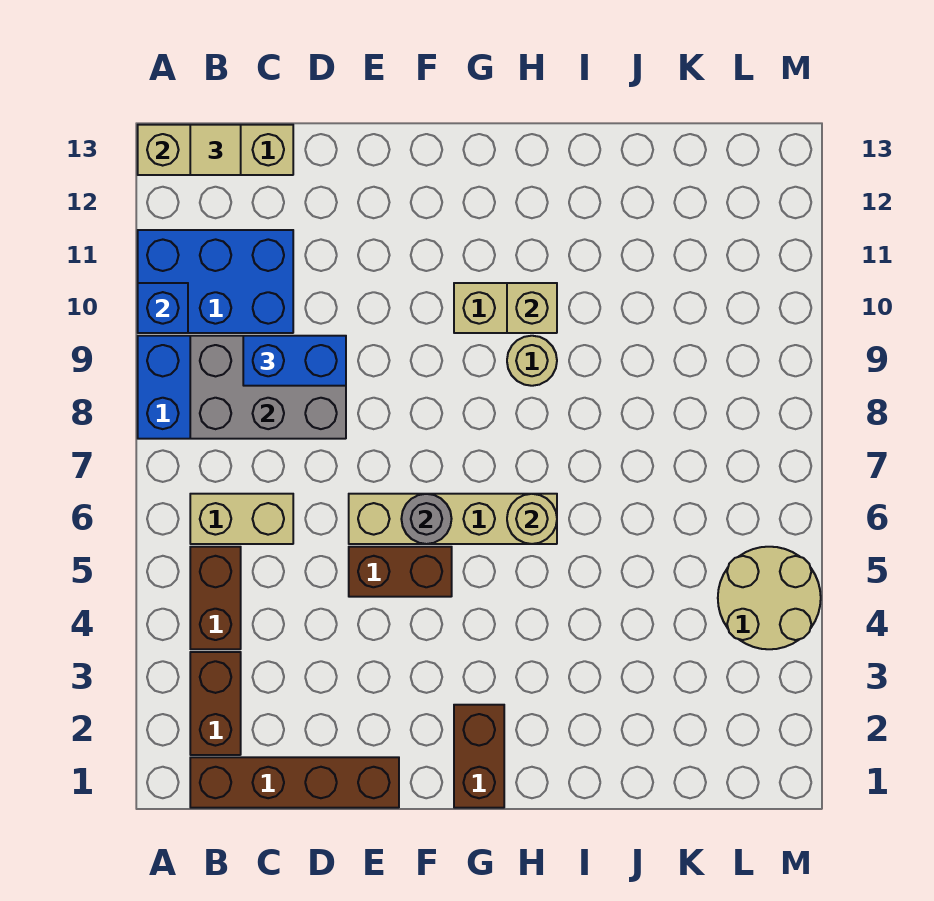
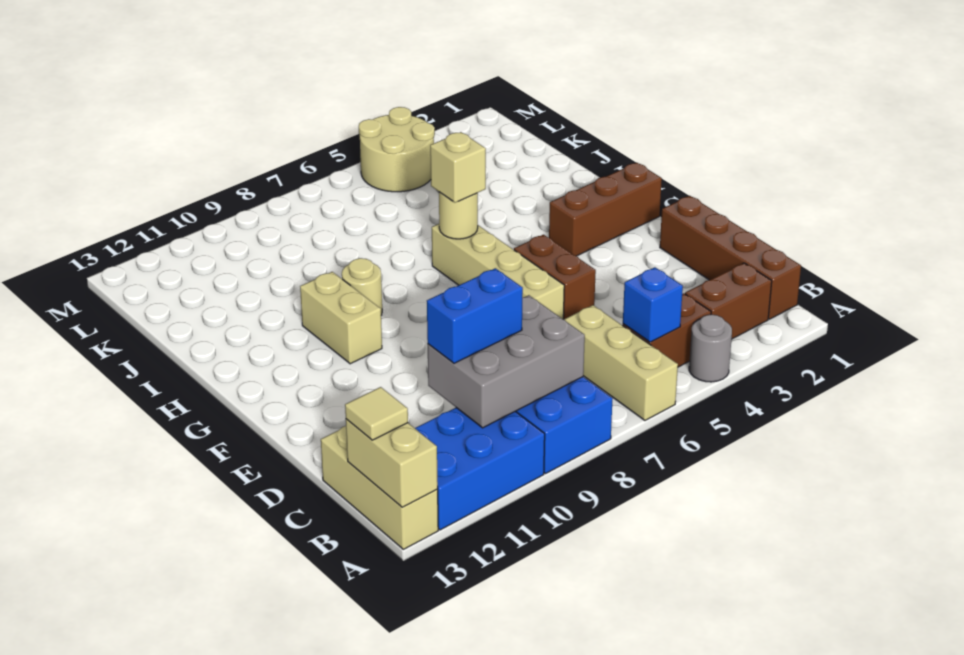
blue brick A10:C11 level 1 -> blue brick A10:B12 level 1
blue brick A10 level 2 -> blue brick B5 level 2
tan brick B6:C6 level 1 -> tan brick A6:C6 level 1
grey brick B8:D9 level 2 -> grey brick B8:C10 level 2
blue brick C9:D9 level 3 -> blue brick C9:C10 level 3
grey round brick F6 level 2 -> grey round brick A4 level 1
brown brick G1:G2 level 1 -> brown brick G1:G3 level 1
tan brick H10 level 2 -> tan brick H6 level 3

